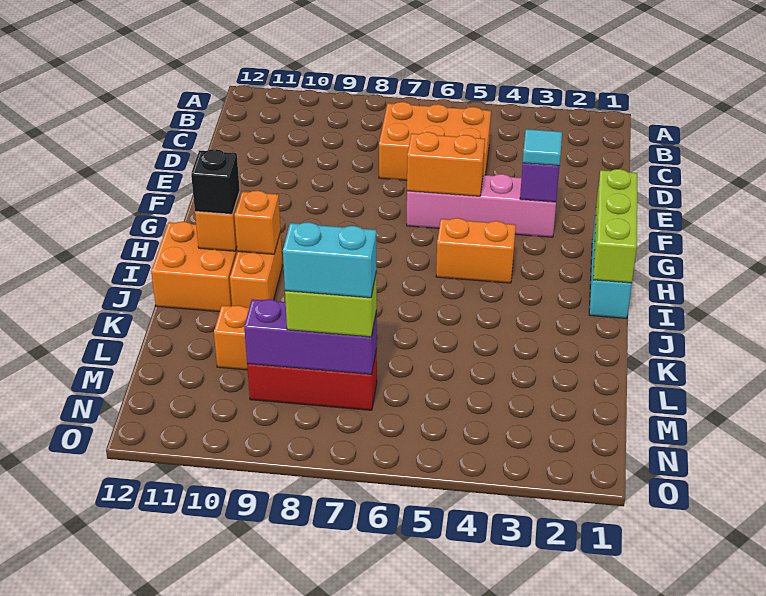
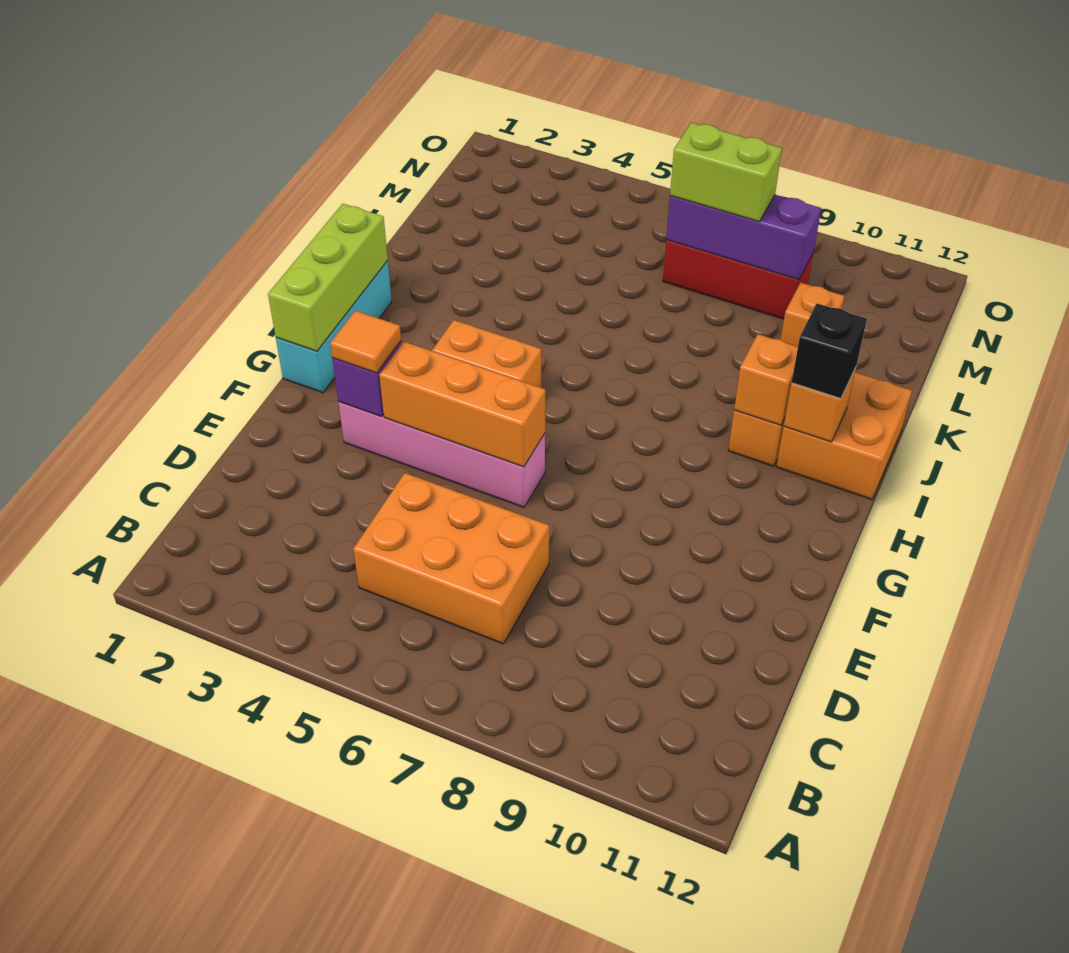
cyan tile F3 level 3 -> orange tile F3 level 3
orange brick F5:F6 level 2 -> orange brick F4:F6 level 2
cyan brick M7:M8 level 4 -> none

